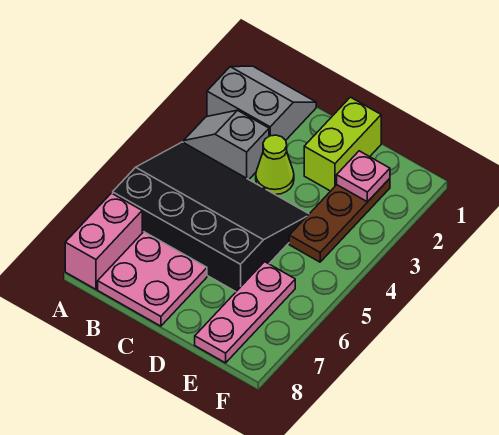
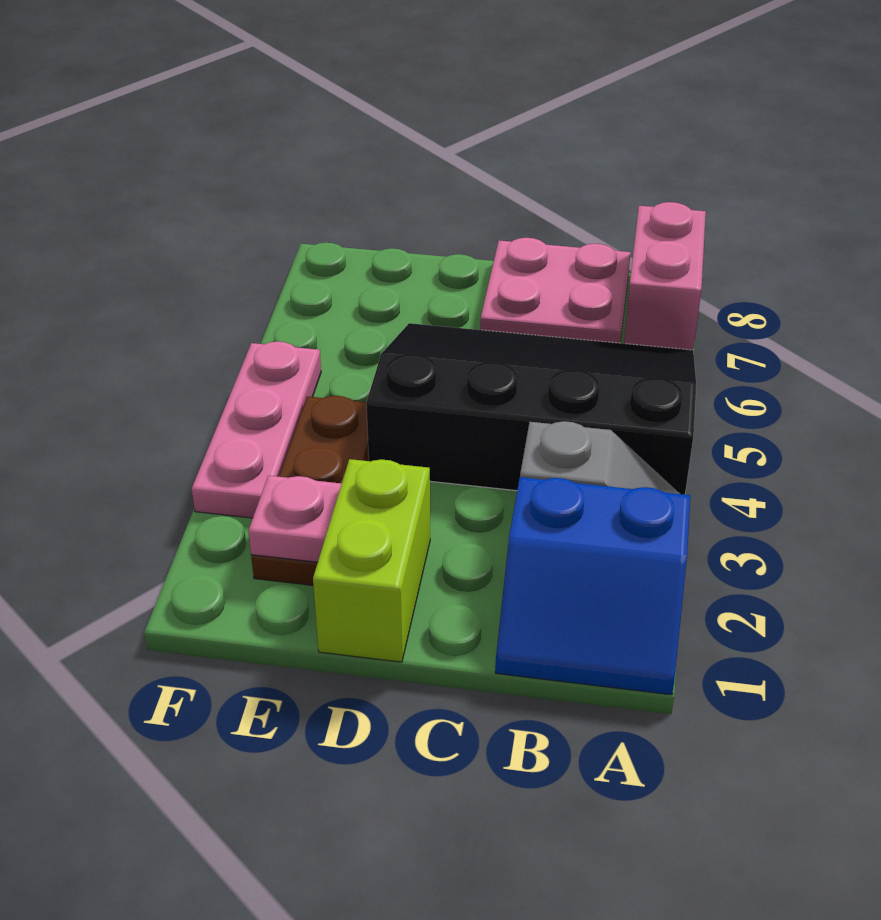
grey slope A1:B2 level 1 top 2 -> blue slope A1:B2 level 1 top 2
black slope A4:D6 level 1 top 6 -> black slope A4:D6 level 1 top 4
lime cone C3 level 1 -> none
pink plate E6:E8 level 1 -> pink plate F3:F5 level 1

